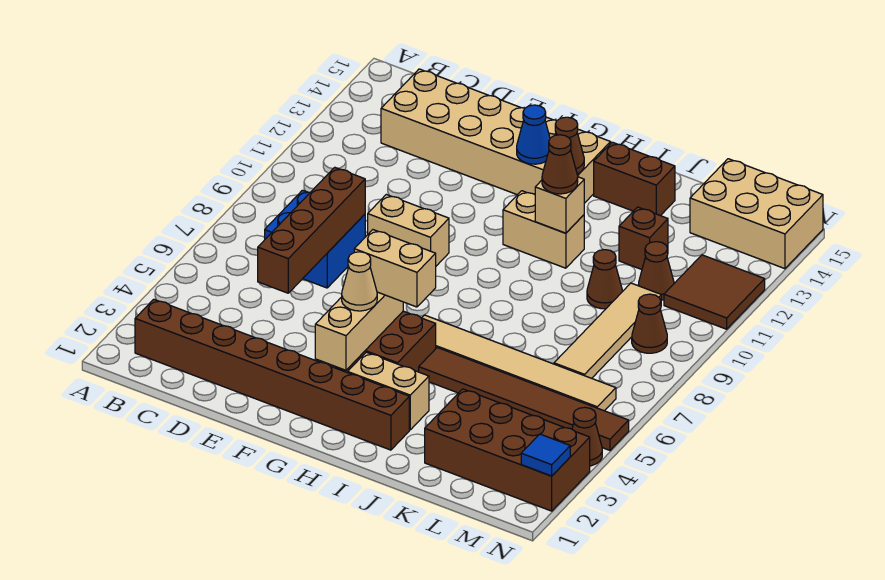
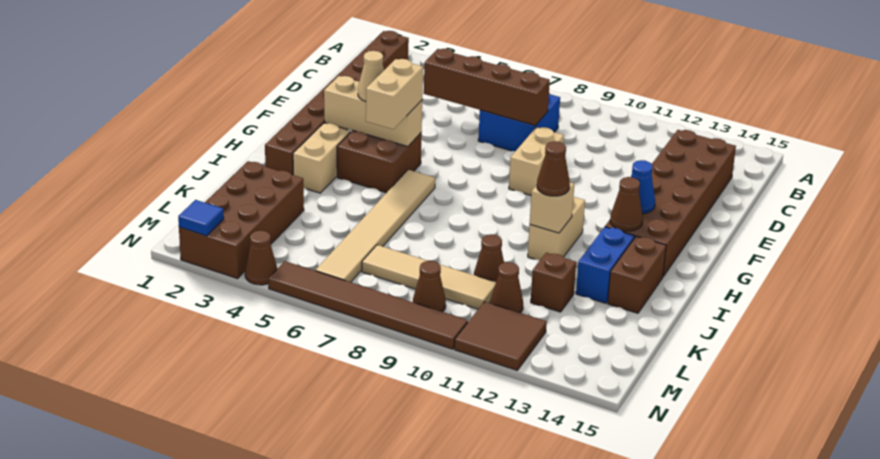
tan brick C13:H14 level 1 -> brown brick C13:H14 level 1
brown tile I5:N5 level 1 -> brown tile N5:N10 level 1
none -> blue brick I13:J13 level 1
tan brick L14:N15 level 1 -> none

